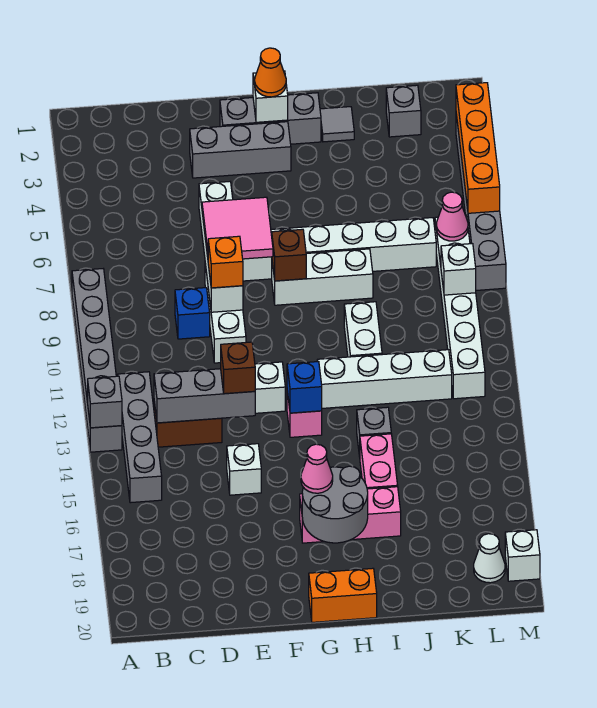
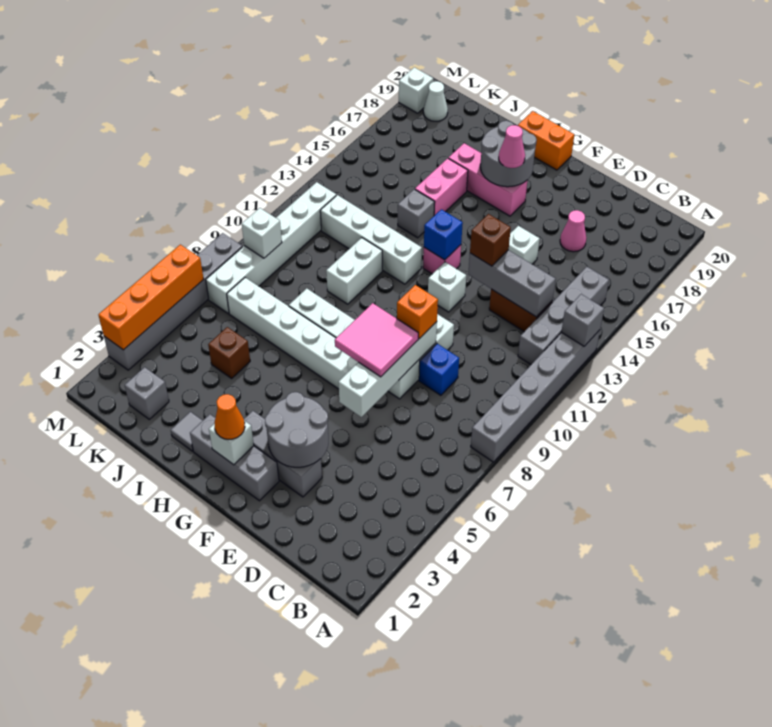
none -> grey round brick E3:F4 level 2
brown brick G8 level 2 -> brown brick J5 level 1
pink cone L7 level 2 -> pink cone D17 level 1

